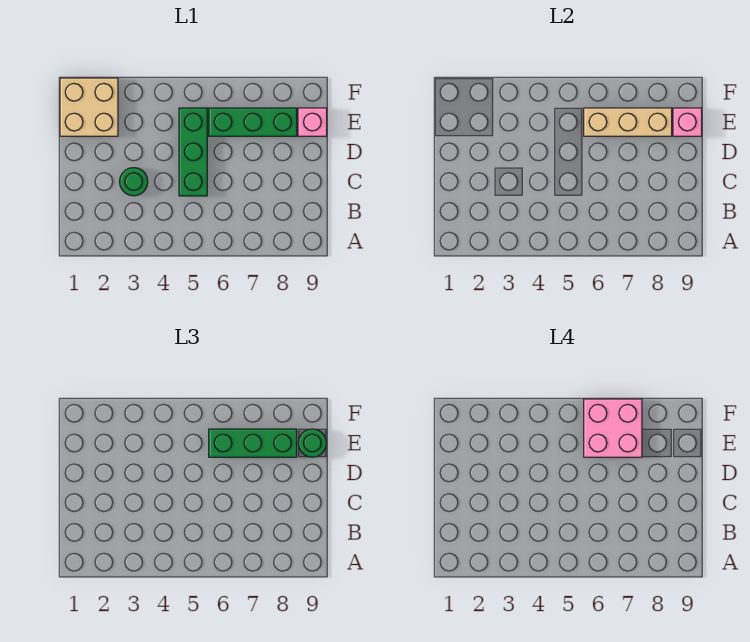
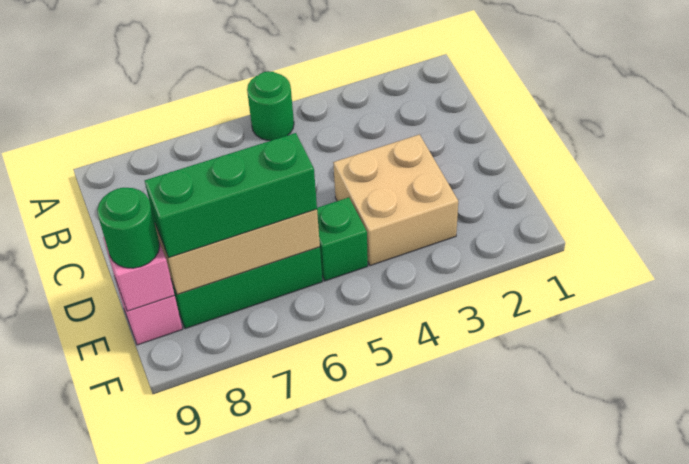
green round brick C3 level 1 -> green round brick A5 level 1
green brick C5:E5 level 1 -> green brick E5 level 1
tan brick E1:F2 level 1 -> tan brick D3:E4 level 1
pink brick E6:F7 level 4 -> none

